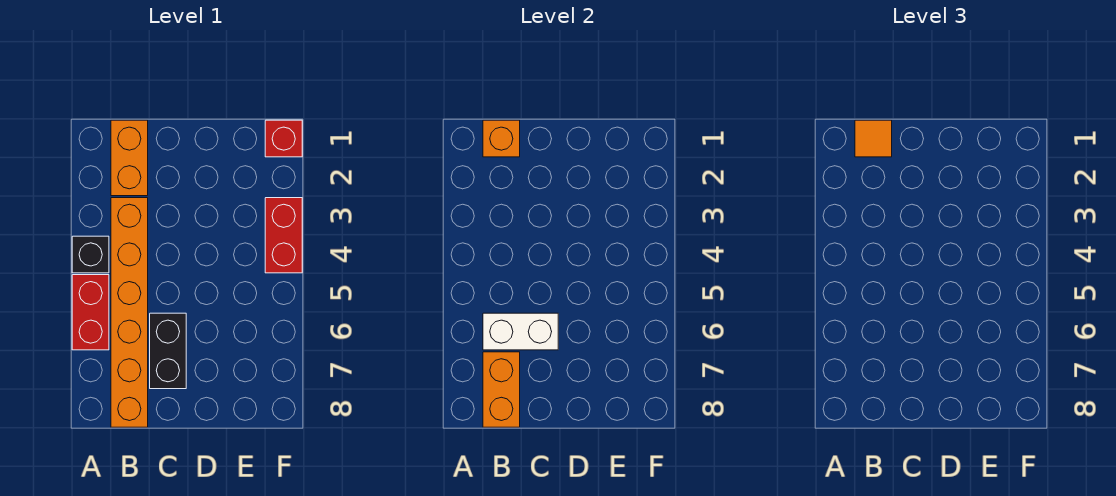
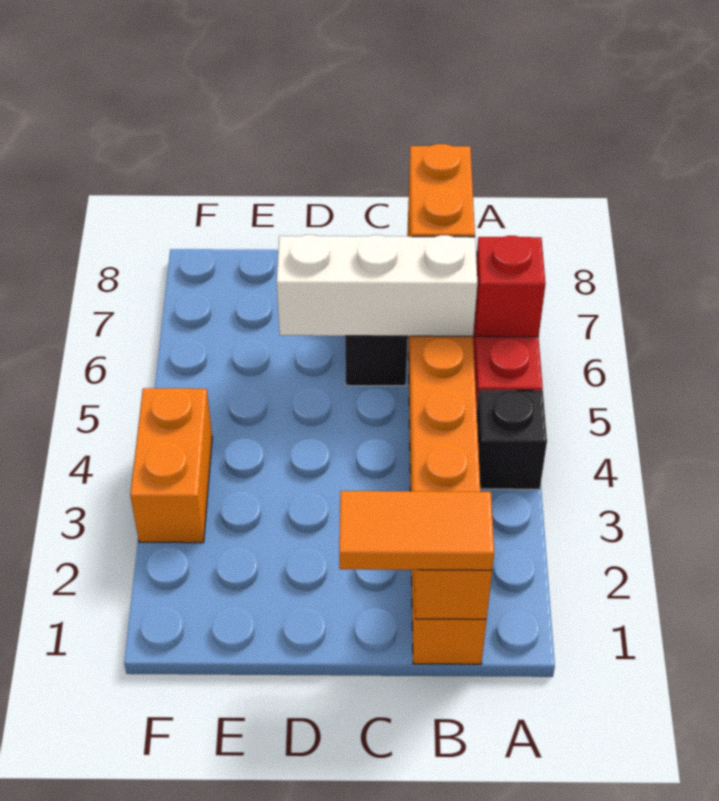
orange tile B1 level 3 -> orange tile B1:C1 level 3
white brick B6:C6 level 2 -> white brick B6:D6 level 2
red brick F1 level 1 -> red brick A6 level 2
red brick F3:F4 level 1 -> orange brick F3:F4 level 1

